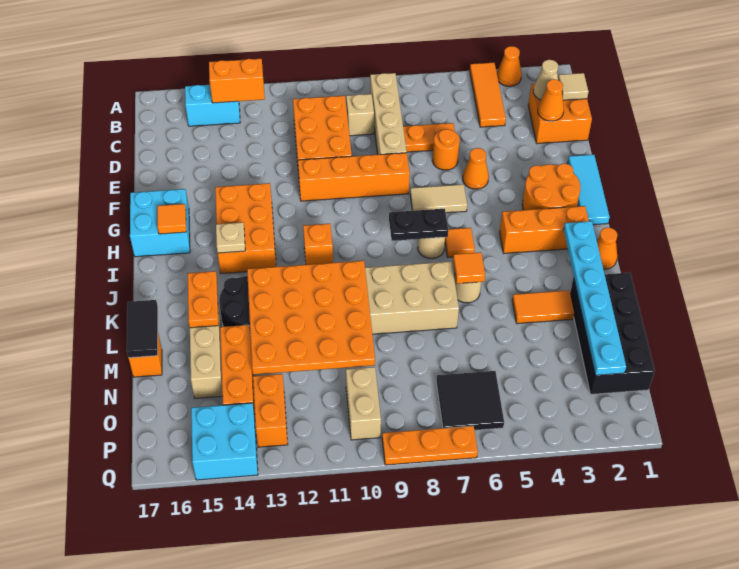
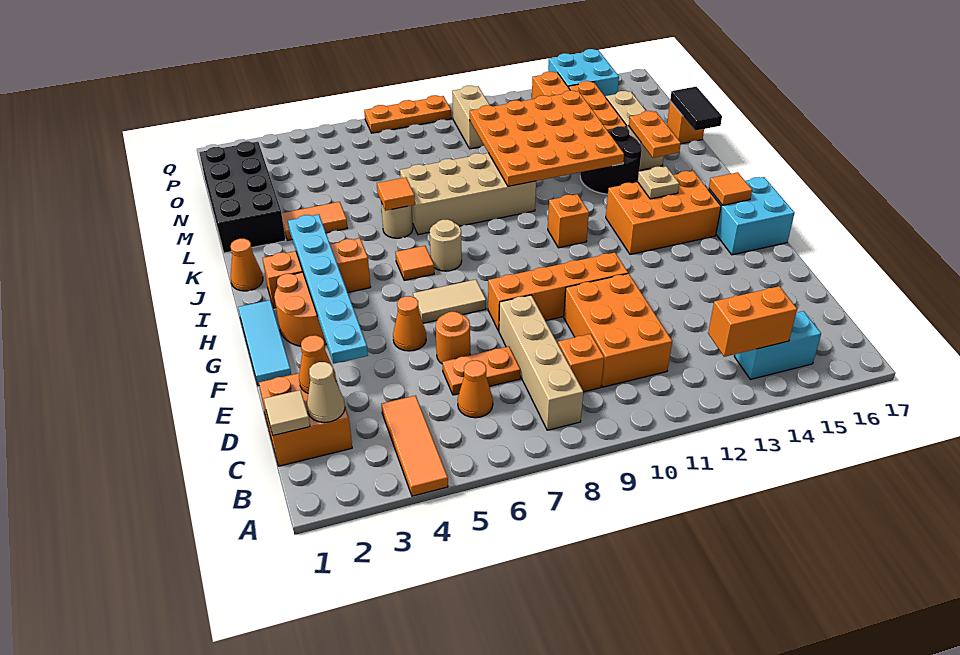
orange cone A3 level 1 -> orange cone C6 level 1
tan brick C9 level 1 -> orange brick C9 level 1
orange brick G13:I14 level 1 -> orange brick H13:I15 level 1
black plate I7:I8 level 2 -> none
cyan plate J2:O2 level 2 -> cyan plate E3:J3 level 2
black tile O6:P7 level 1 -> none

